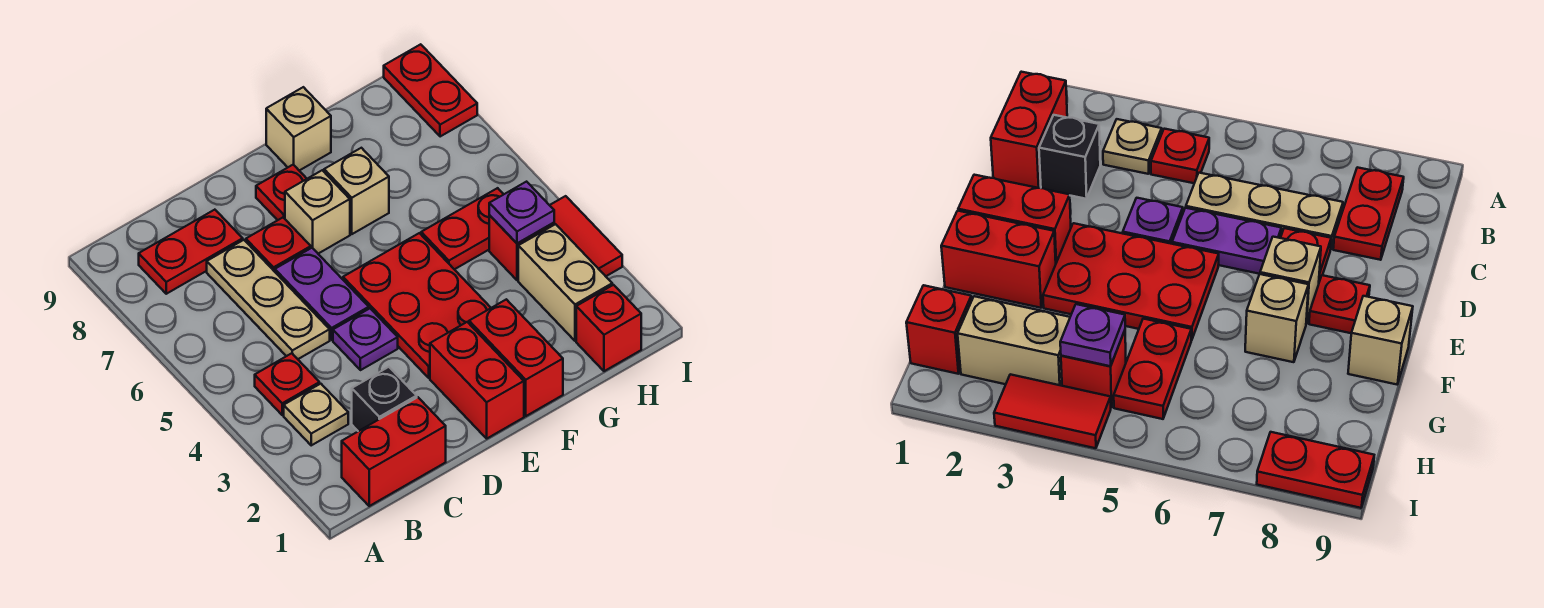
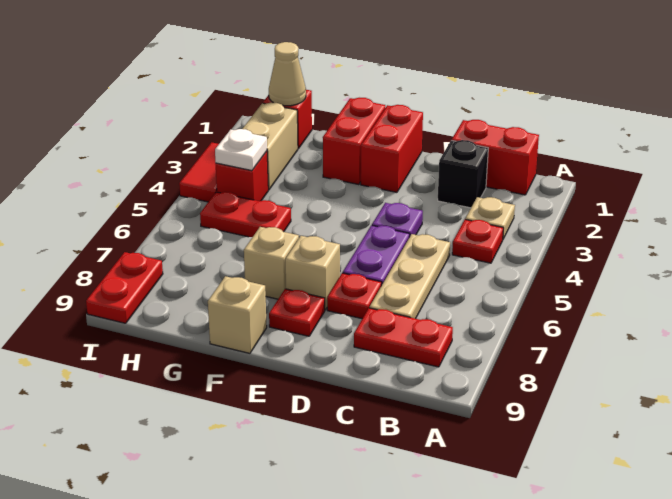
red plate E3:F5 level 1 -> none
none -> tan cone H1 level 2
purple plate H4 level 2 -> white plate H4 level 2

